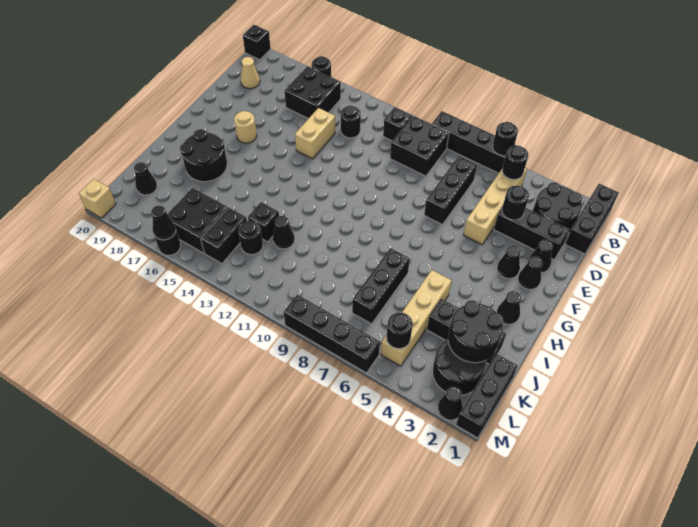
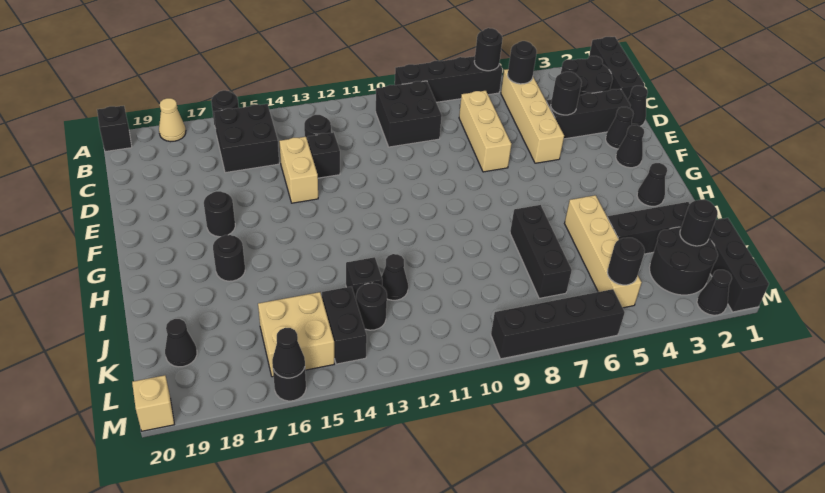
black brick B11 level 1 -> black brick D13 level 1
black brick C7:E7 level 1 -> tan brick C7:E7 level 1
tan cone C19 level 1 -> tan cone A18 level 1
black cone F3 level 1 -> black cone D1 level 1
tan round brick F17 level 1 -> black round brick F17 level 1
black round brick H17:I18 level 1 -> black round brick H17 level 1
black round brick J2:K3 level 2 -> black round brick K2 level 2
black brick K15:L16 level 1 -> tan brick K15:L16 level 1

